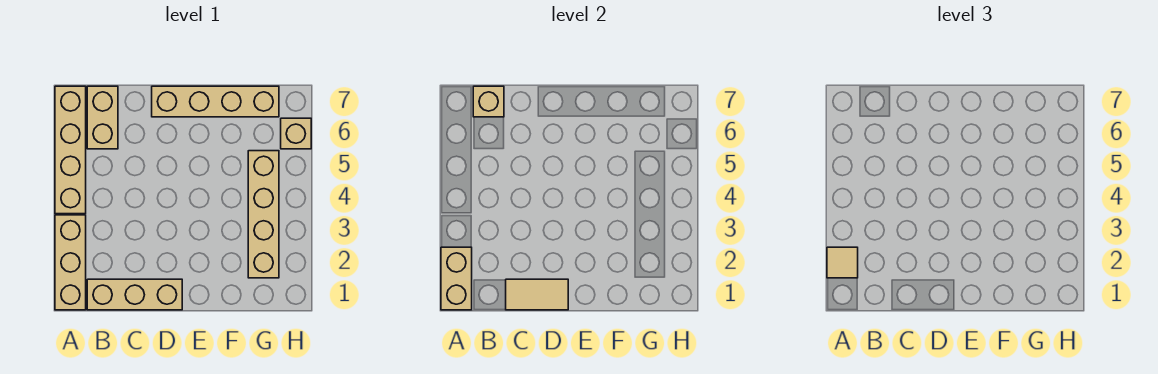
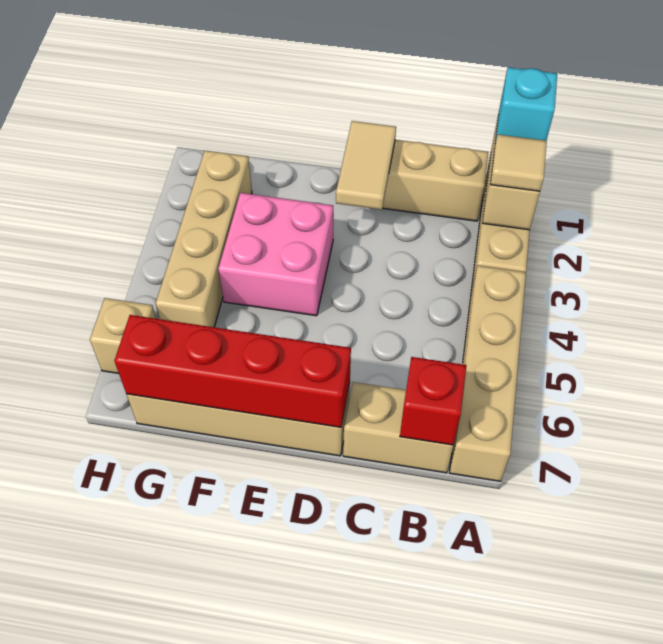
none -> cyan brick A1 level 3
tan brick B6:B7 level 1 -> tan brick B7:C7 level 1
tan brick B7 level 2 -> red brick B7 level 2
tan tile C1:D1 level 2 -> tan tile D1:D2 level 2
none -> red brick D7:G7 level 2
none -> pink brick E3:F4 level 1

